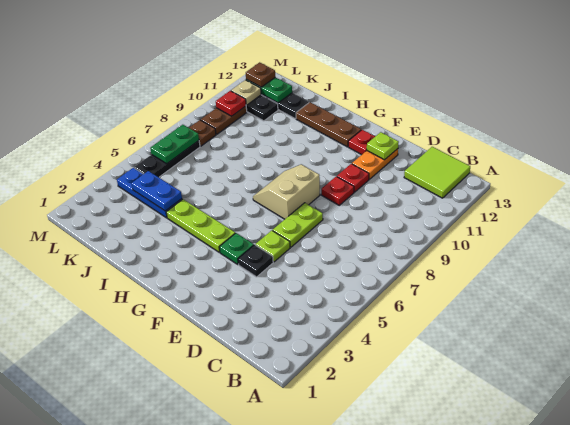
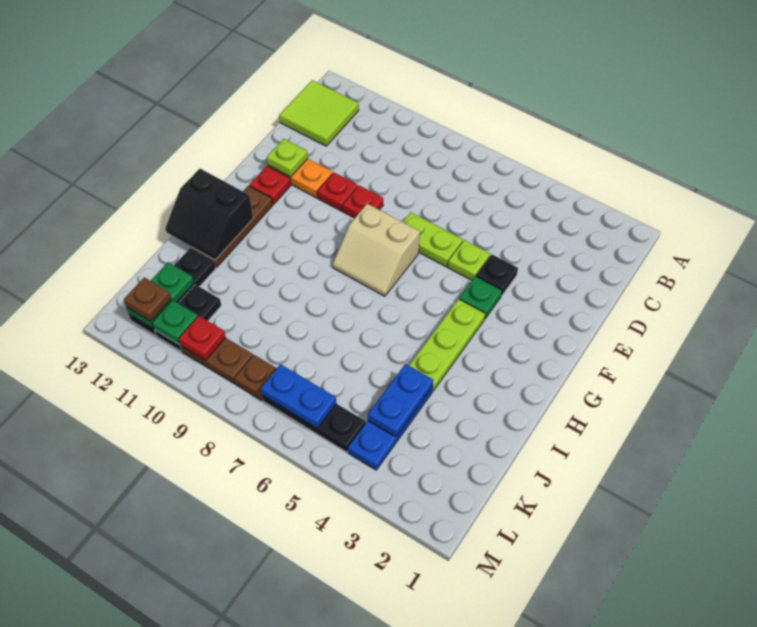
none -> black slope H12:I13 level 2 top H
green plate L6:L7 level 2 -> blue plate L6:L7 level 2
tan plate L11 level 2 -> green plate L11 level 2

